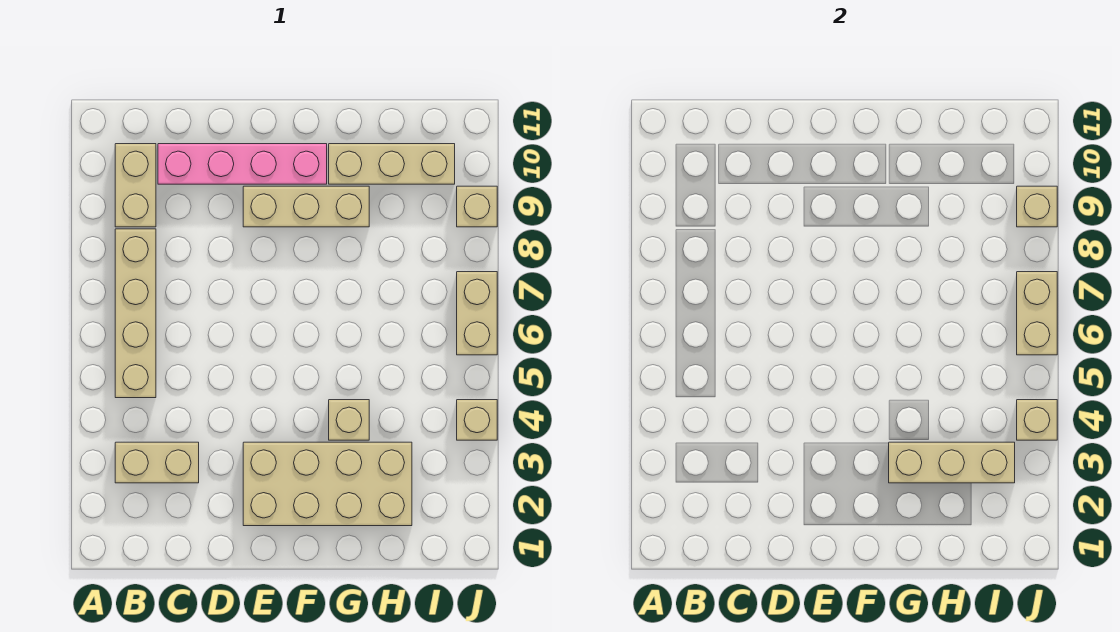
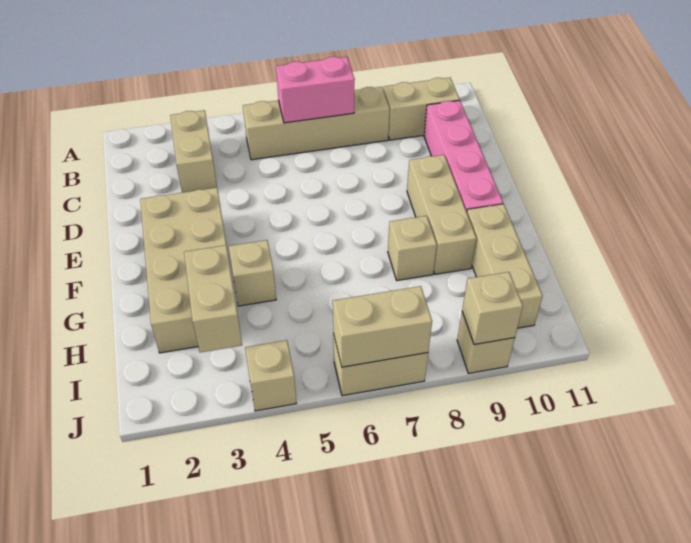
none -> pink brick B6:B7 level 2
tan brick G3:I3 level 2 -> tan brick H3:I3 level 2
tan brick J4 level 2 -> tan brick G8 level 1

